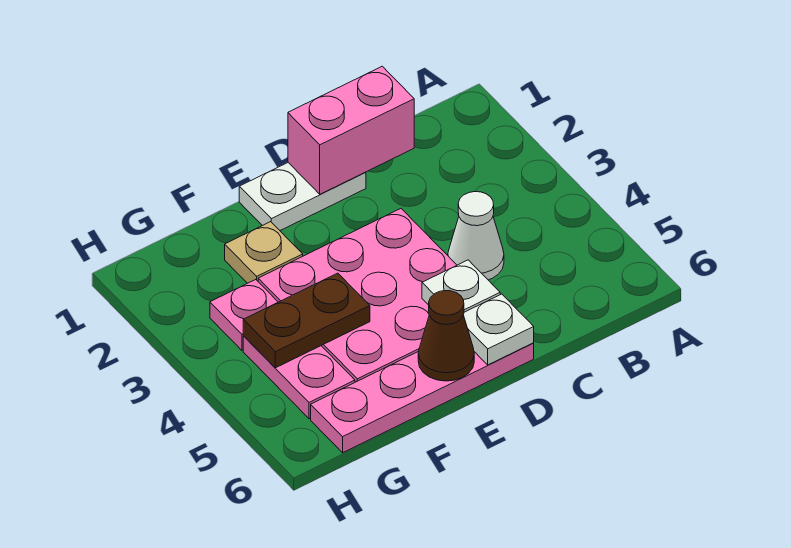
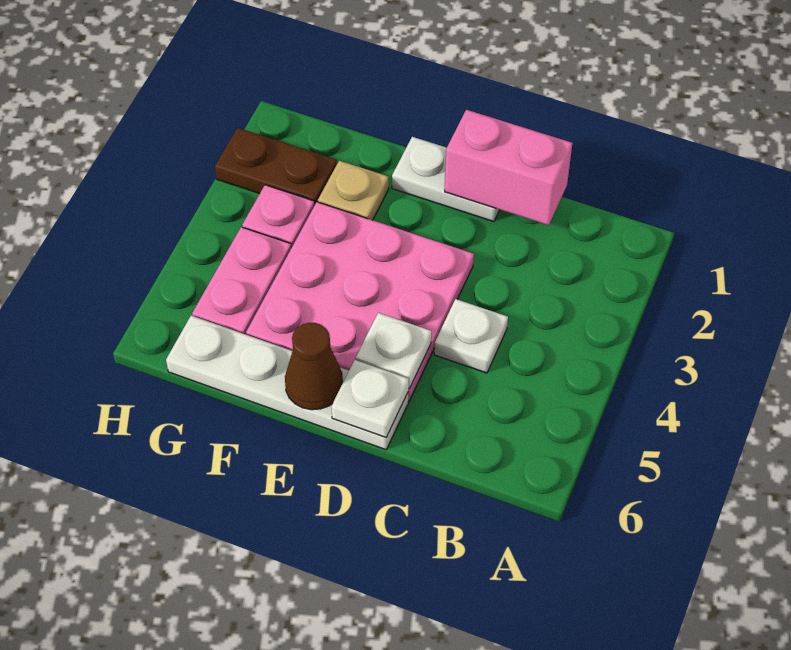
white cone C4 level 1 -> white plate C4 level 1
pink plate D6:G6 level 1 -> white plate D6:G6 level 1
brown plate F4:G4 level 2 -> brown plate G2:H2 level 1

